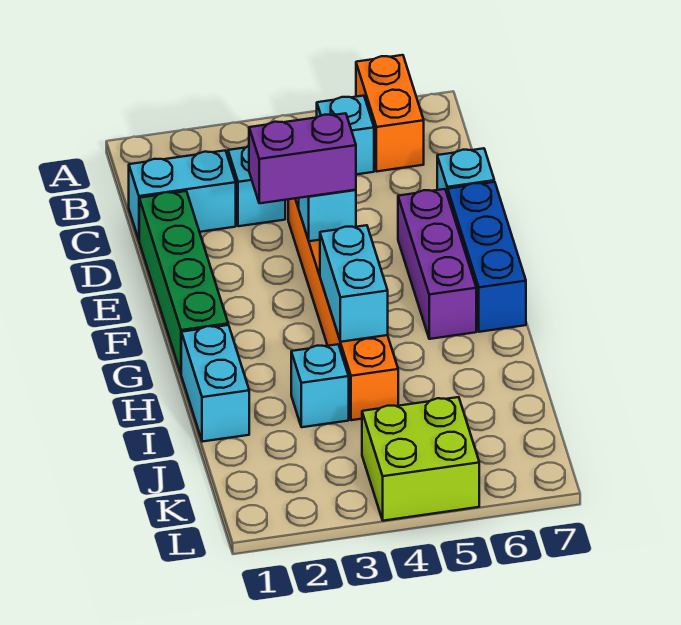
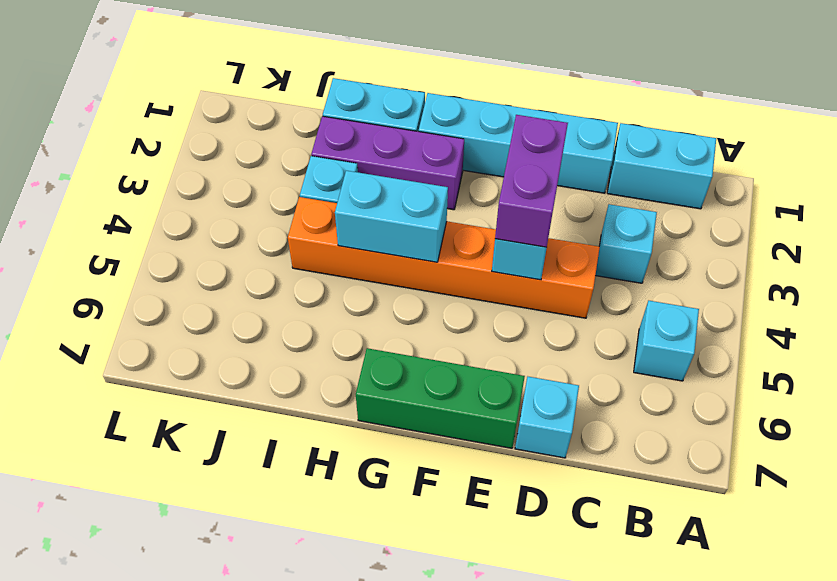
orange brick A6:B6 level 1 -> none
cyan brick C1:C2 level 1 -> cyan brick B1:C1 level 1
green brick D1:G1 level 1 -> cyan brick D1:G1 level 1
purple brick E6:G6 level 1 -> purple brick G2:I2 level 1
blue brick E7:G7 level 1 -> green brick E7:G7 level 1
lime brick K4:L5 level 1 -> none

